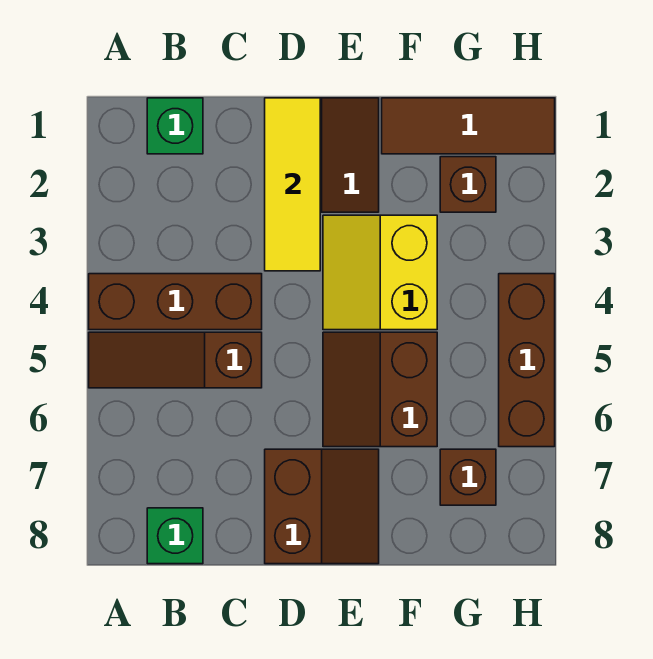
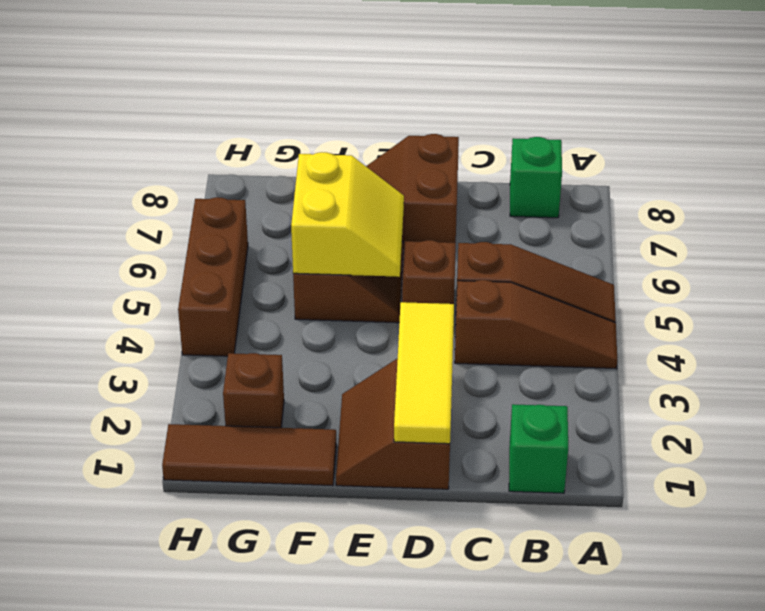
brown brick A4:C4 level 1 -> brown slope A4:C4 level 1 top C
yellow slope E3:F4 level 1 top F -> yellow slope E5:F6 level 2 top F
brown brick G7 level 1 -> brown brick D5 level 1

